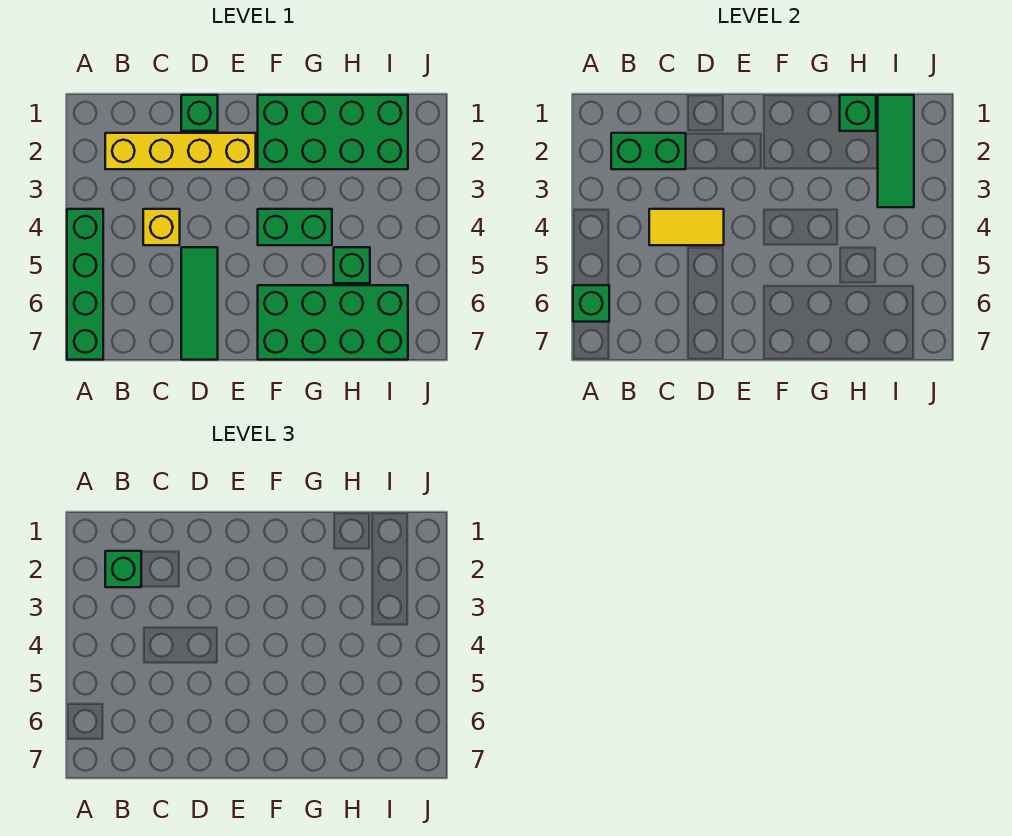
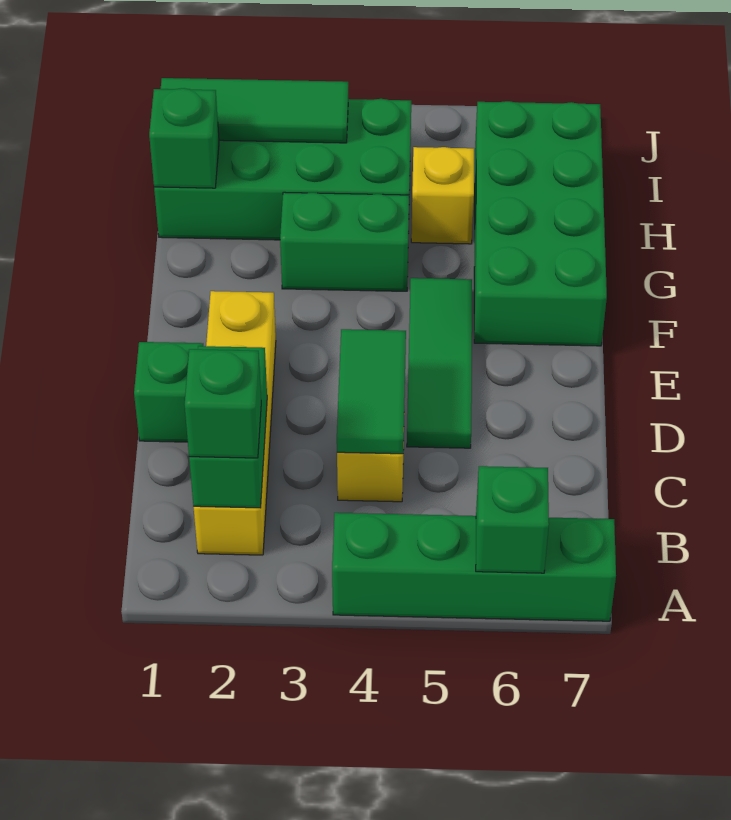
yellow tile C4:D4 level 2 -> green tile C4:D4 level 2
green tile D5:D7 level 1 -> green tile D5:F5 level 1
green brick F1:I2 level 1 -> green brick H1:I4 level 1
green brick F4:G4 level 1 -> green brick G3:G4 level 1
green brick H5 level 1 -> yellow brick H5 level 1

